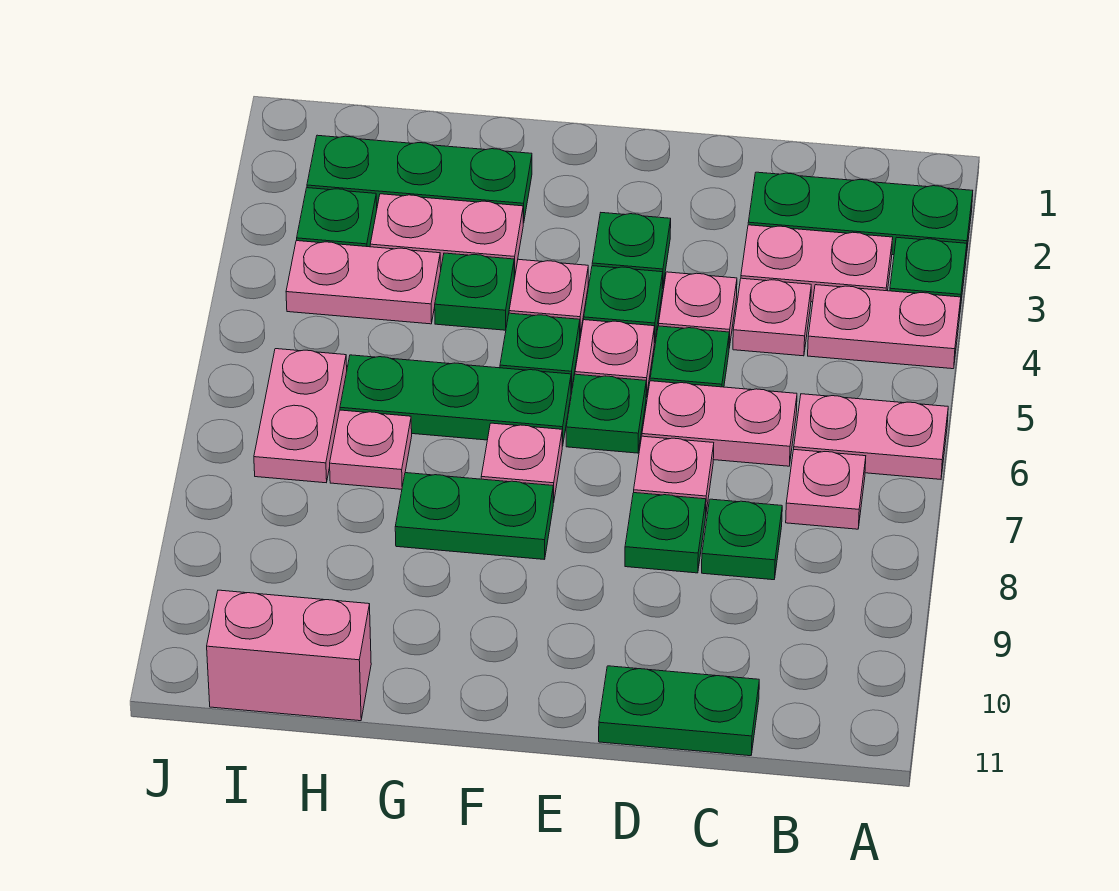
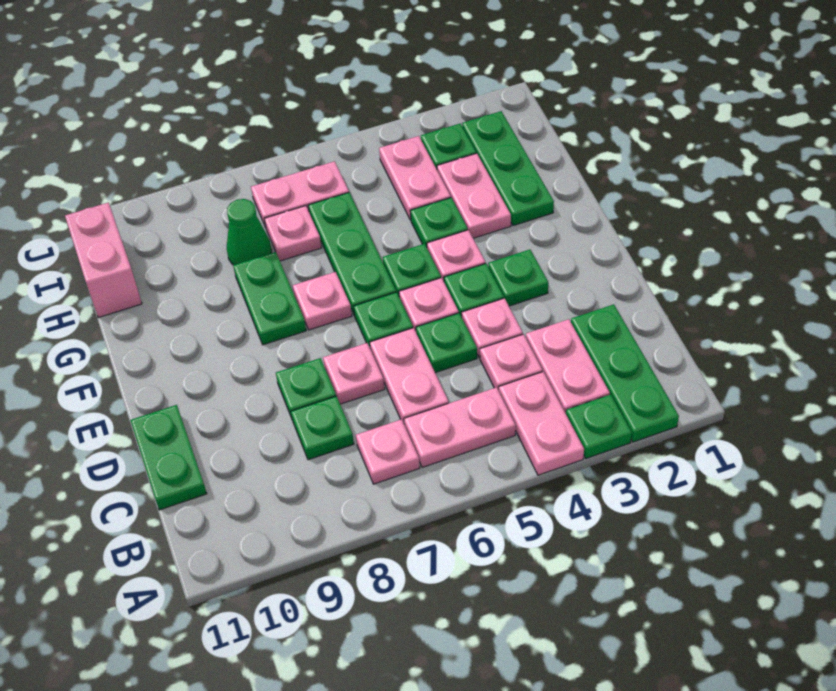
pink plate A6:B6 level 1 -> pink plate B5:B6 level 1
none -> green cone H8 level 1

